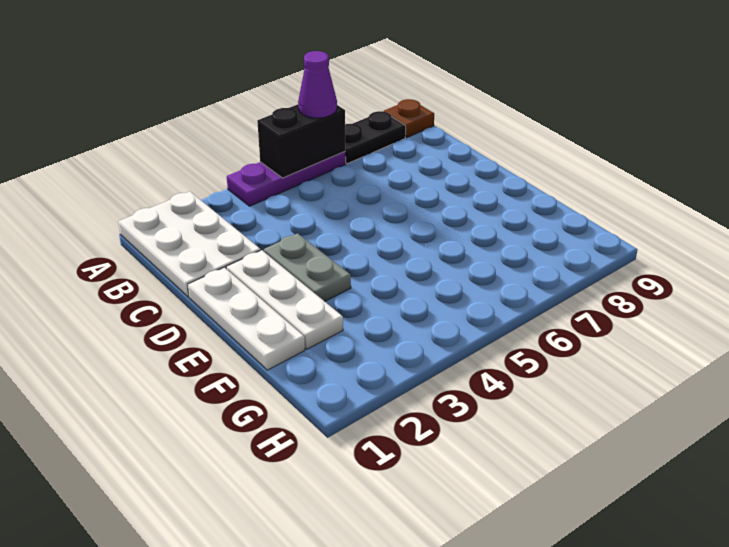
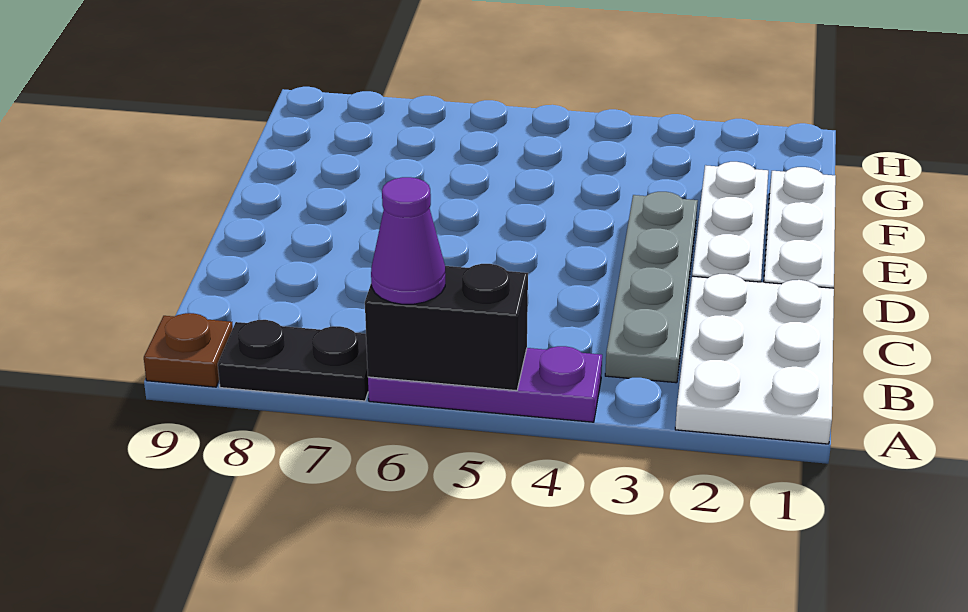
grey plate D3:E3 level 1 -> grey plate B3:E3 level 1

